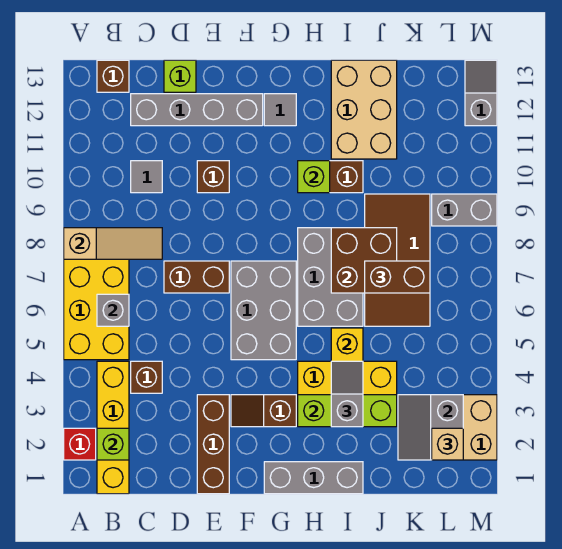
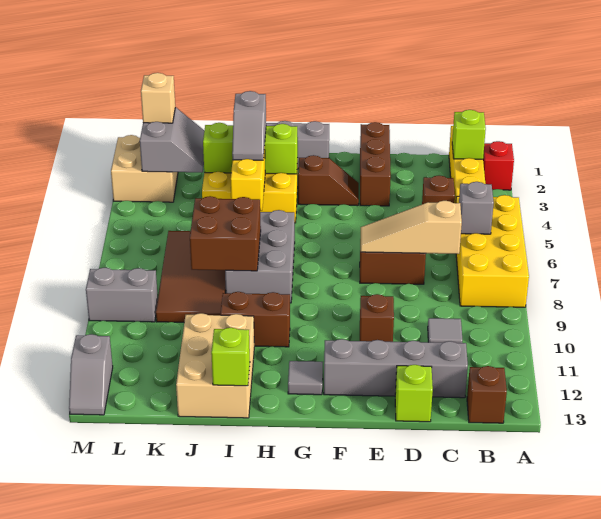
tan slope A8:C8 level 2 top A -> tan slope C7:E7 level 2 top C
grey brick F5:G7 level 1 -> none
lime brick H10 level 2 -> lime brick I13 level 2
brown brick J7:K7 level 3 -> none

